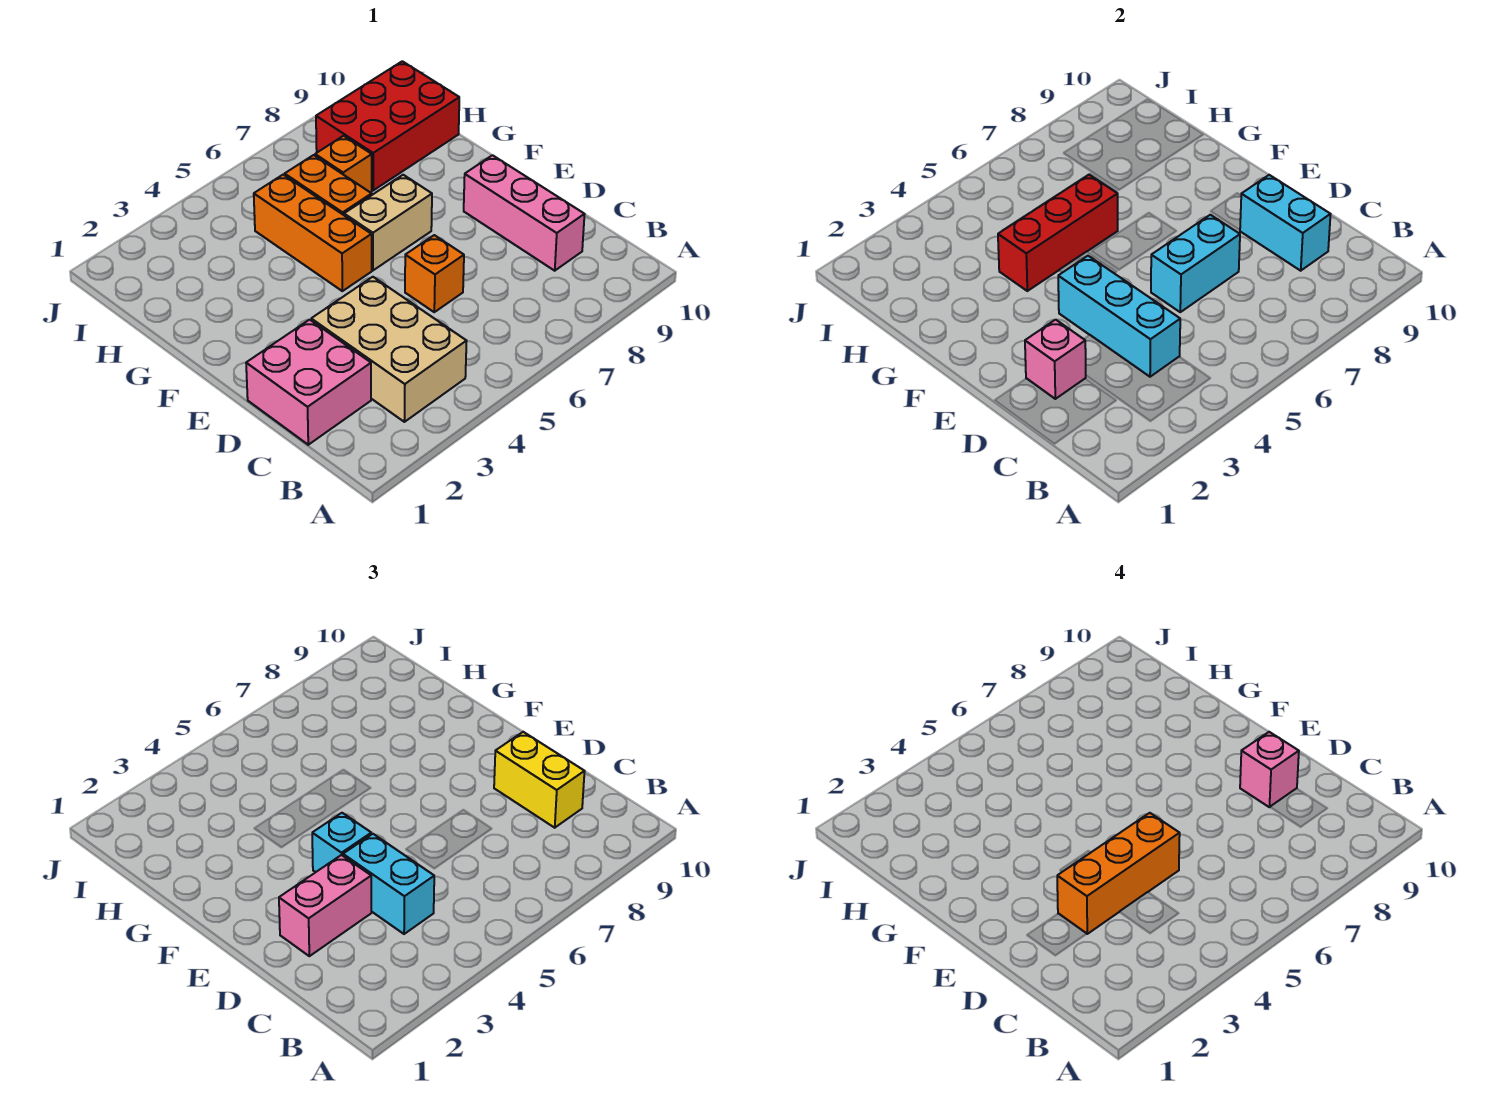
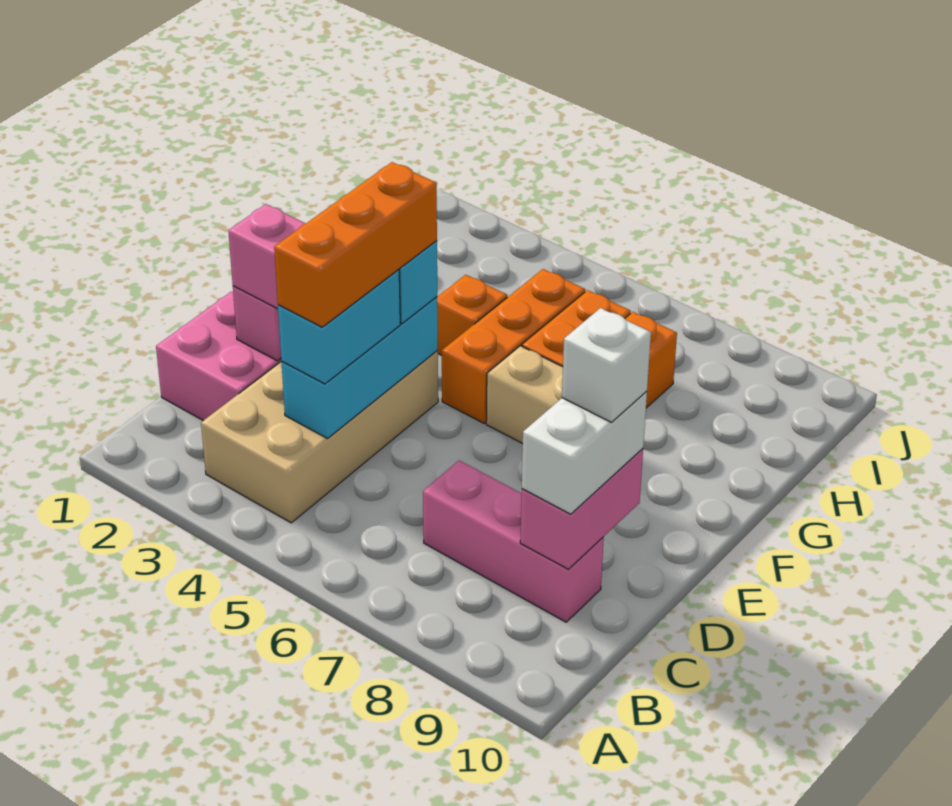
tan brick B3:D4 level 1 -> tan brick B3:E4 level 1
pink brick C9:E9 level 1 -> pink brick C7:C9 level 1
cyan brick C9:D9 level 2 -> pink brick C9:D9 level 2
yellow brick C9:D9 level 3 -> white brick C9:D9 level 3
orange brick D3:D5 level 4 -> orange brick C4:E4 level 4
orange brick D6 level 1 -> orange brick G4 level 1
cyan brick D6:D7 level 2 -> none
pink brick D9 level 4 -> white brick D9 level 4
red brick G4:G6 level 2 -> none
red brick H8:I10 level 1 -> none

